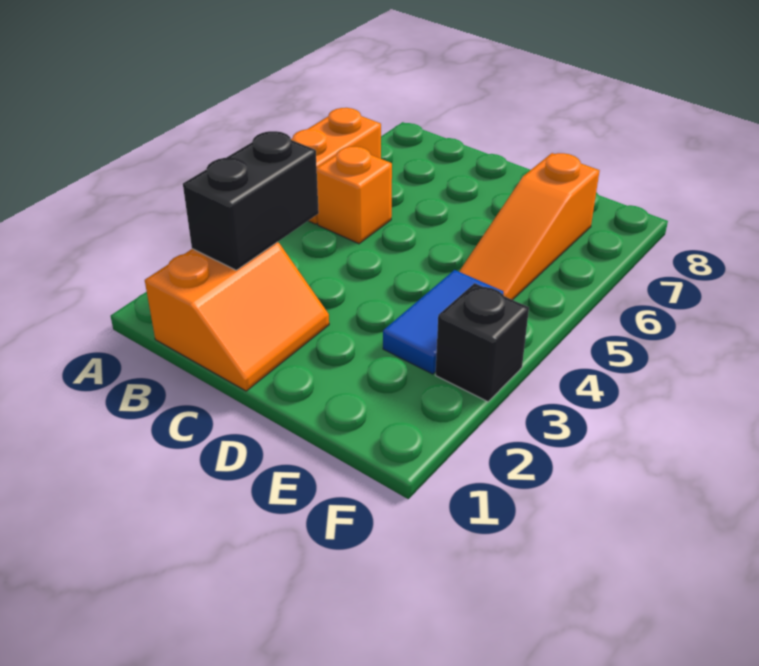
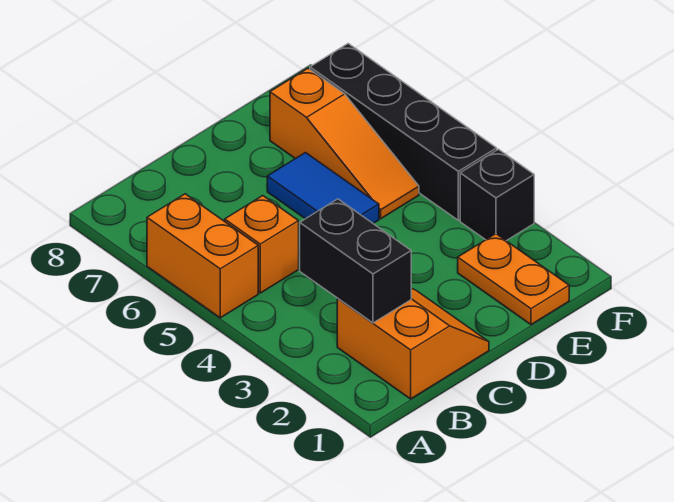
none -> orange plate E1:E2 level 1
blue tile E3:E4 level 1 -> blue tile D5:D6 level 1
none -> black brick F4:F7 level 1

